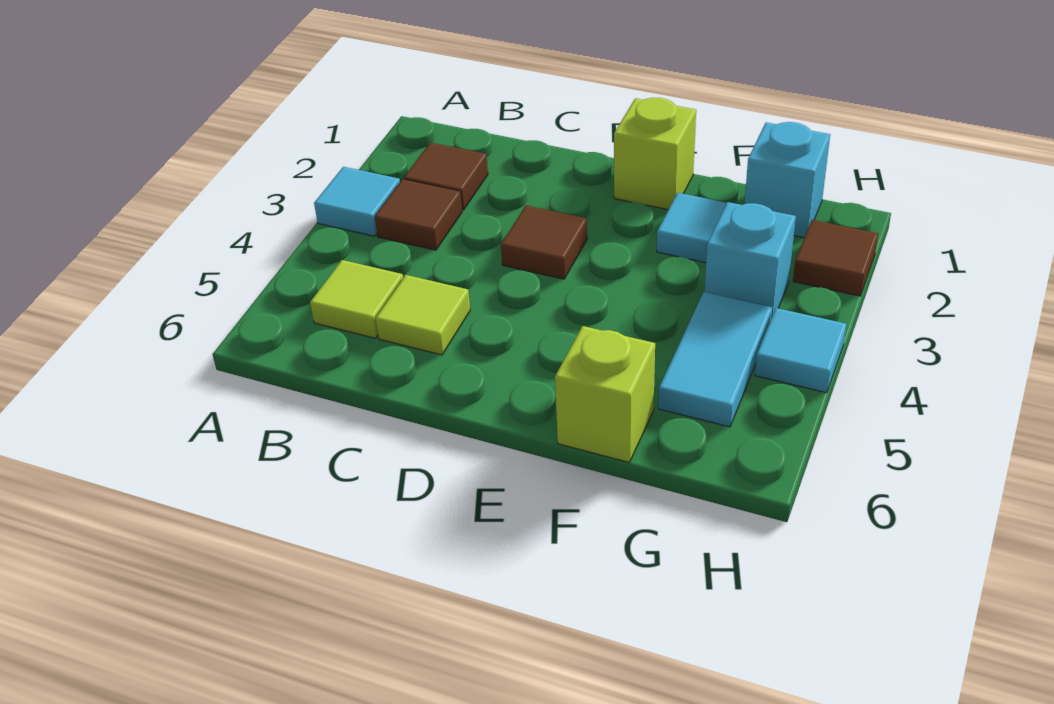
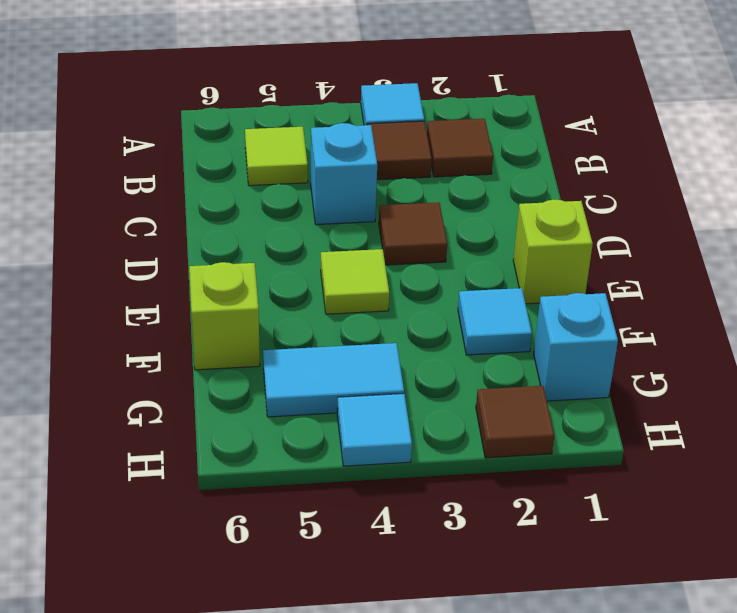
lime tile C5 level 1 -> lime tile E4 level 1
cyan brick G3 level 1 -> cyan brick C4 level 1

